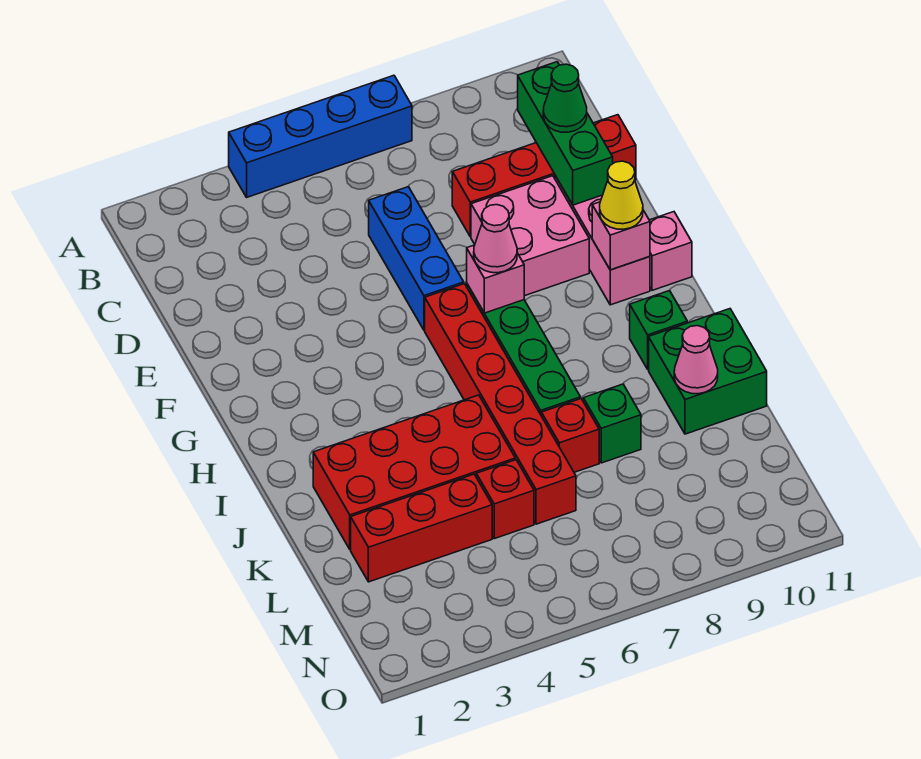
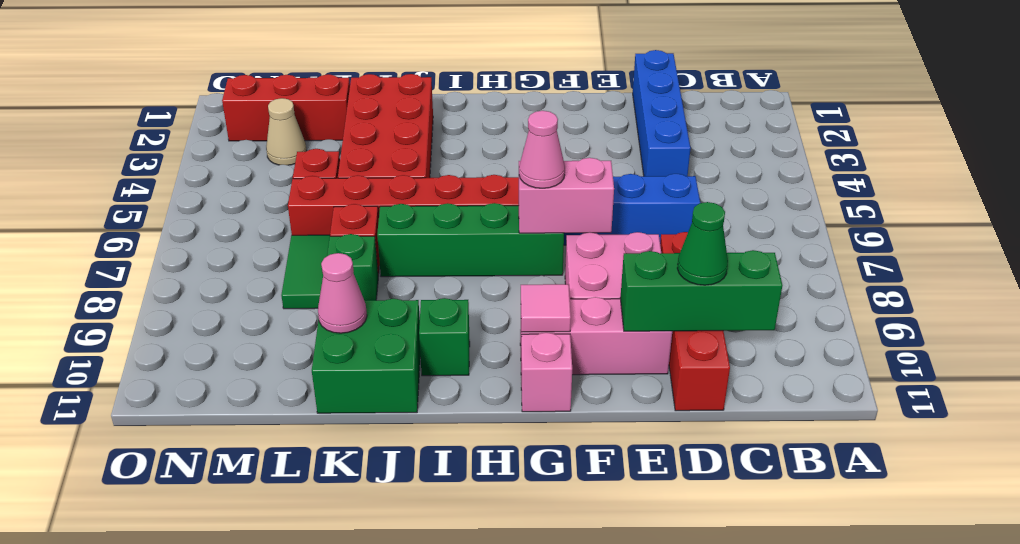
blue brick A4:A7 level 1 -> blue brick D1:D4 level 1
pink brick G7 level 2 -> pink brick F7:G7 level 2
pink brick G10 level 2 -> pink tile G10 level 2
yellow cone G10 level 3 -> none
red brick L2:L4 level 1 -> red brick L2:N2 level 1
none -> green tile L7:L8 level 1
none -> tan cone M3 level 1

